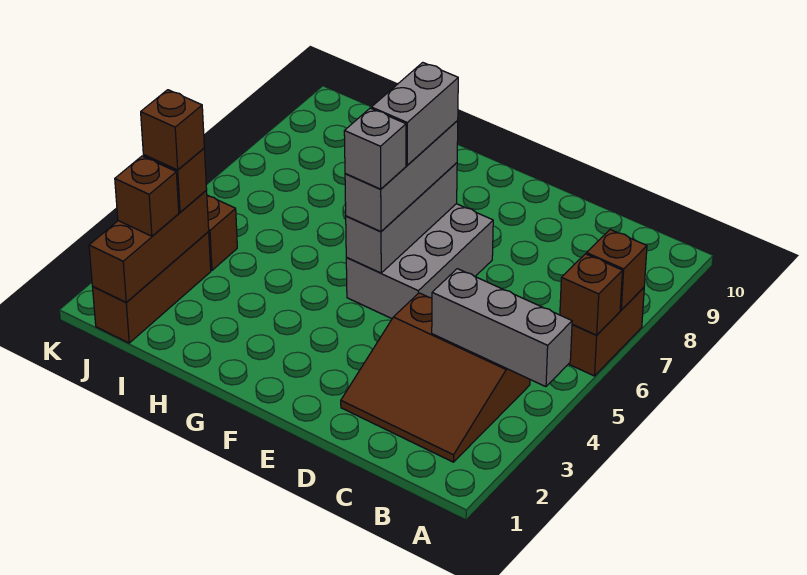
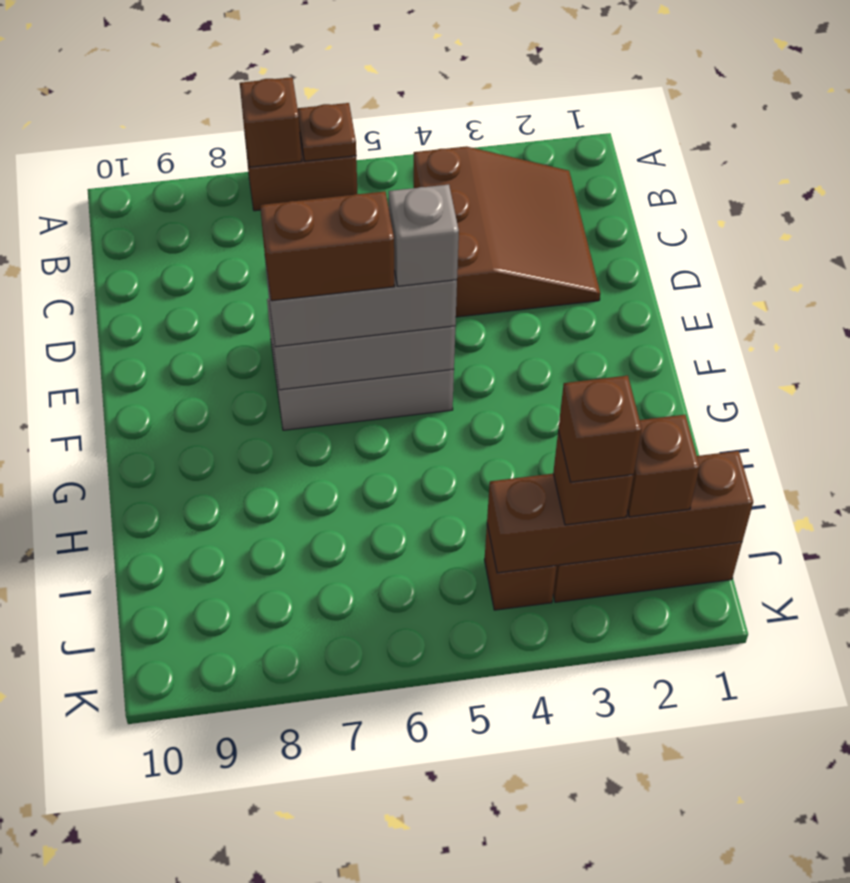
grey brick A4:C4 level 2 -> none
brown brick A6 level 2 -> brown plate A6 level 2
grey brick F6:F7 level 4 -> brown brick F6:F7 level 4
brown brick J1:J3 level 2 -> brown brick J1:J4 level 2

